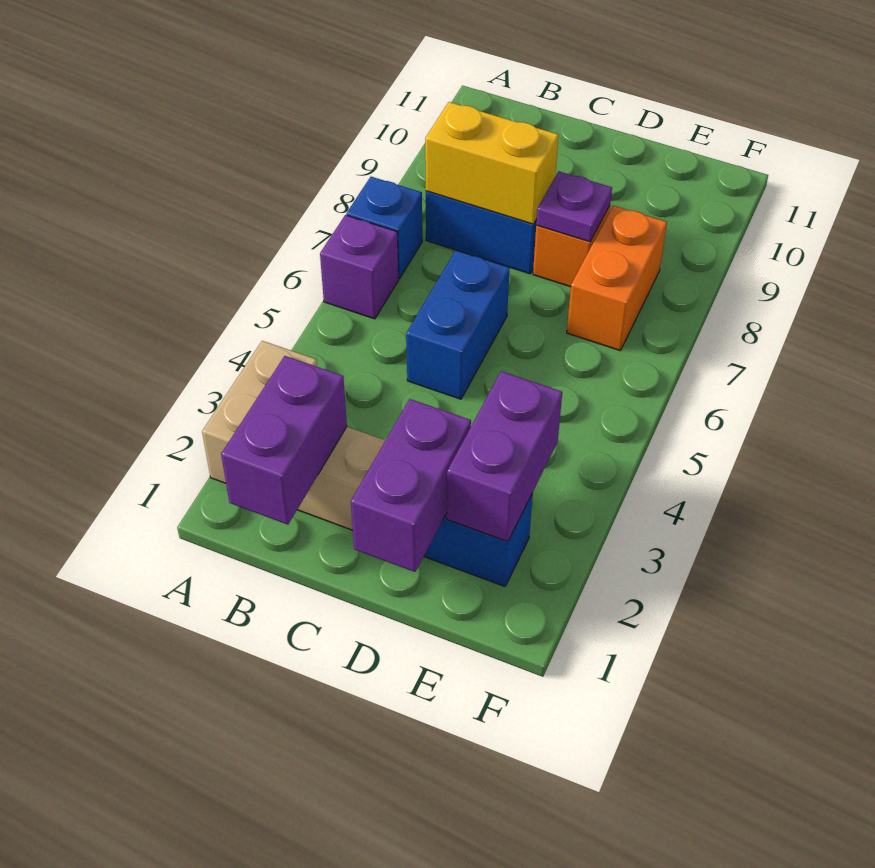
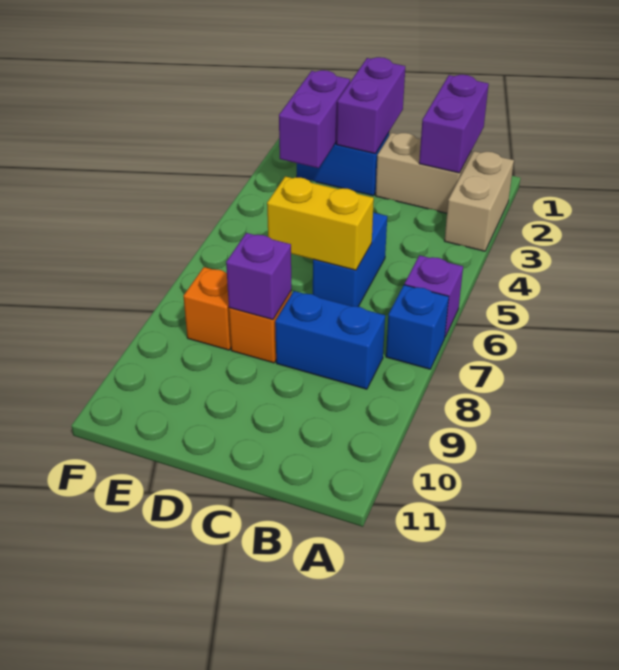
yellow brick B8:C8 level 2 -> yellow brick C6:D6 level 2
purple plate D8 level 2 -> purple brick D8 level 2
orange brick E7:E8 level 1 -> orange brick E8 level 1

